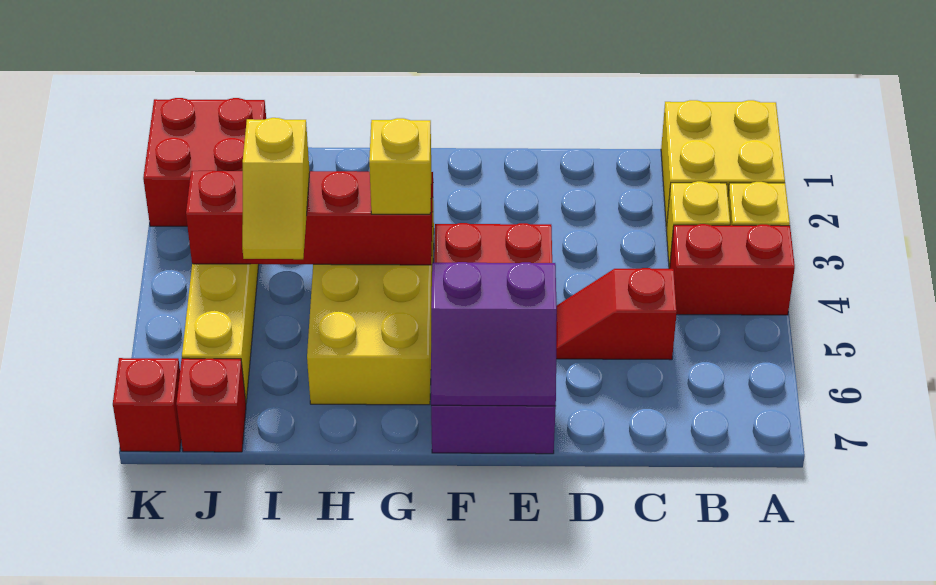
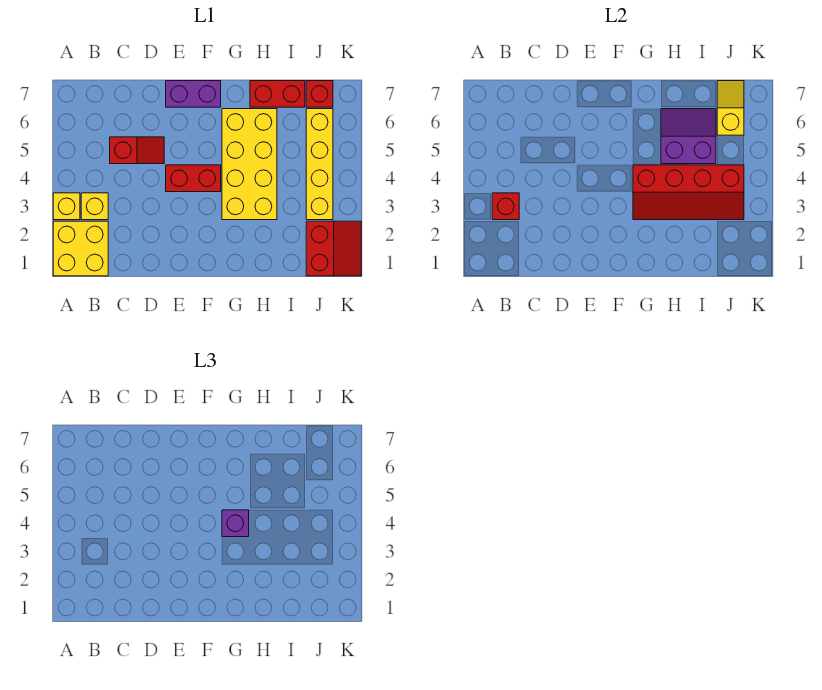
red brick A4:B4 level 1 -> red brick H7:I7 level 1
purple slope E6:F7 level 2 top 6 -> purple slope H5:I6 level 2 top 5
yellow brick G4 level 3 -> purple brick G4 level 3
yellow slope I4:I5 level 3 top 4 -> yellow slope J6:J7 level 2 top 6
red brick J1:K2 level 1 -> red slope J1:K2 level 1 top J
red brick K7 level 1 -> red brick B3 level 2

